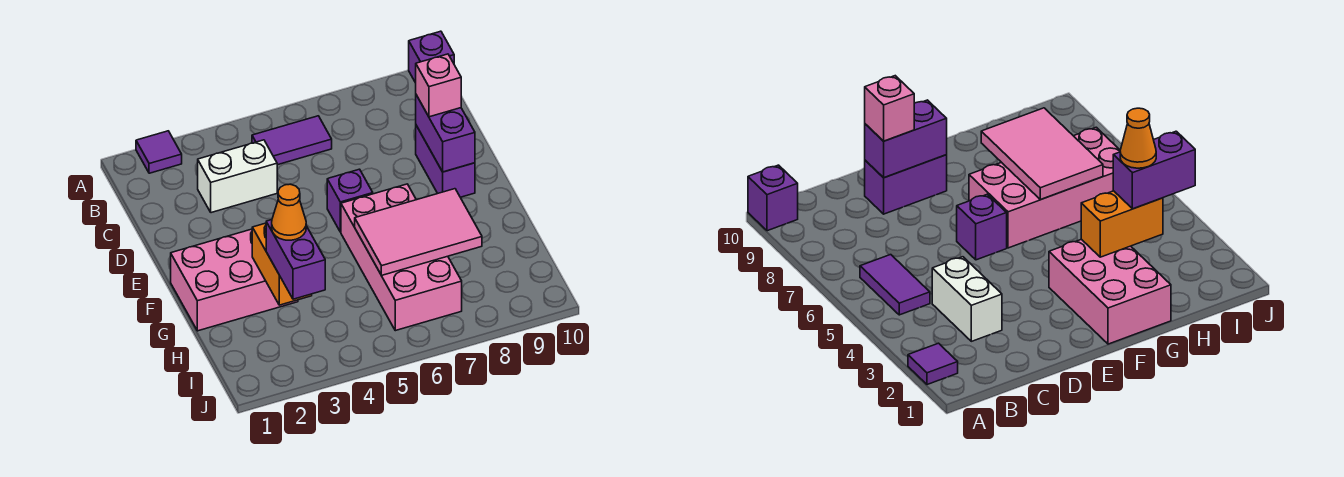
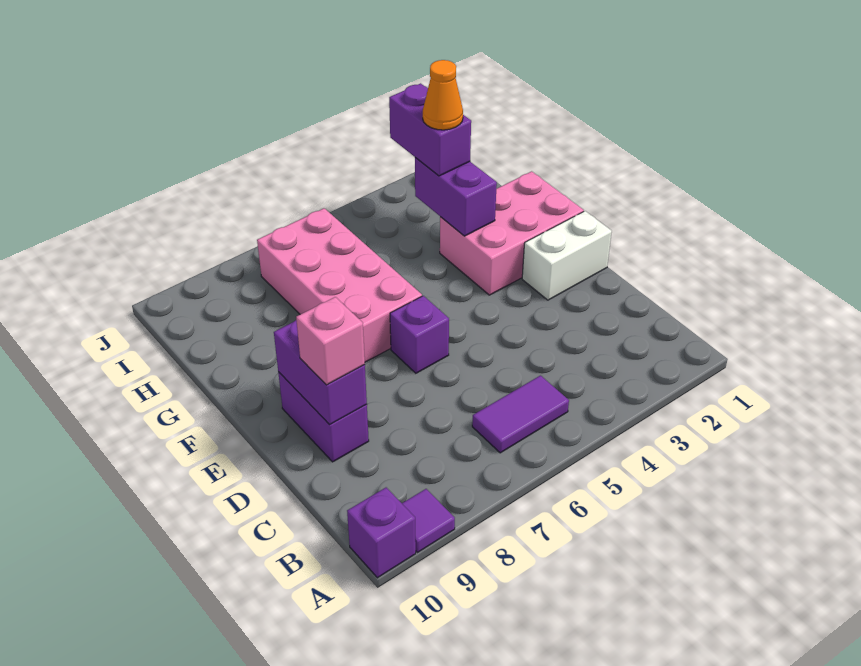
purple tile A2 level 1 -> purple tile A9 level 1
white brick C3:C4 level 1 -> white brick E1:E2 level 1
orange brick G3:H3 level 2 -> purple brick G3:H3 level 2
pink tile G6:H8 level 2 -> none

